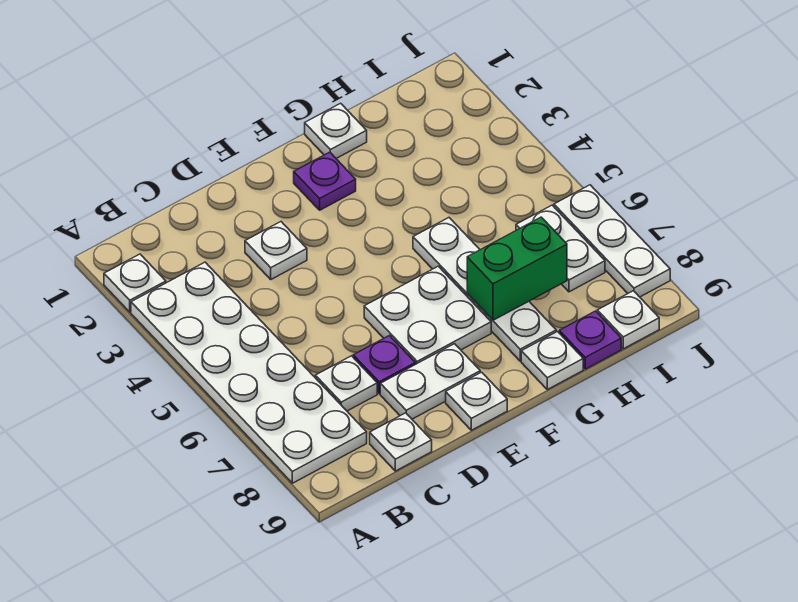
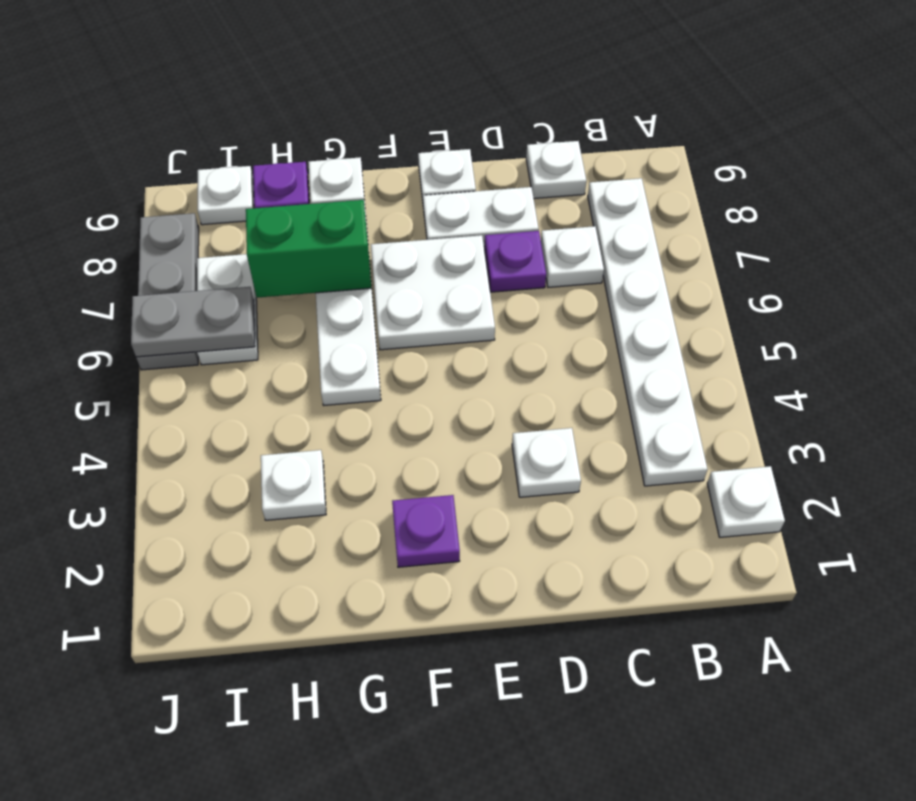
white plate A3:B8 level 1 -> white plate B3:B8 level 1
white plate G1 level 1 -> white plate H3 level 1
none -> grey plate I6:J6 level 2
white plate J6:J8 level 1 -> grey plate J6:J8 level 1

